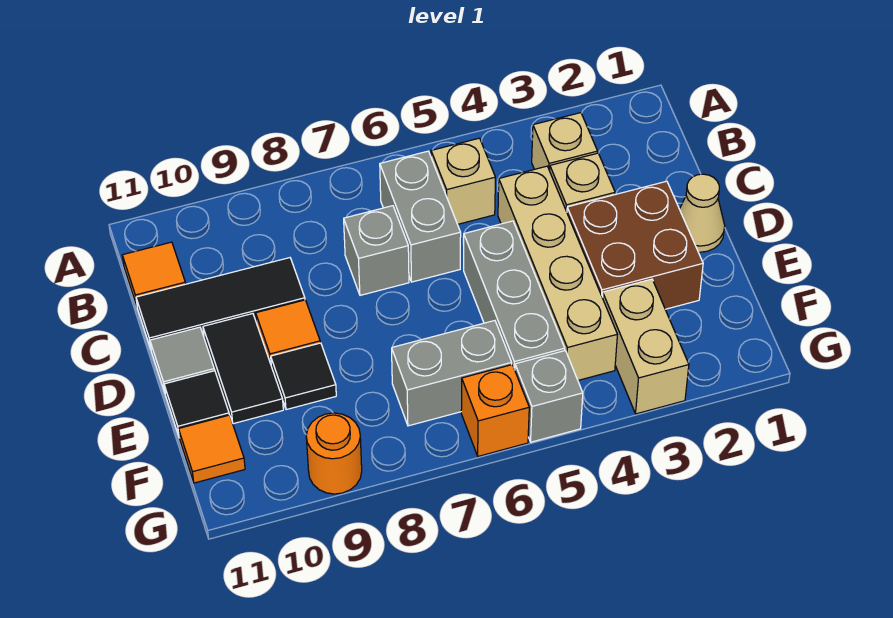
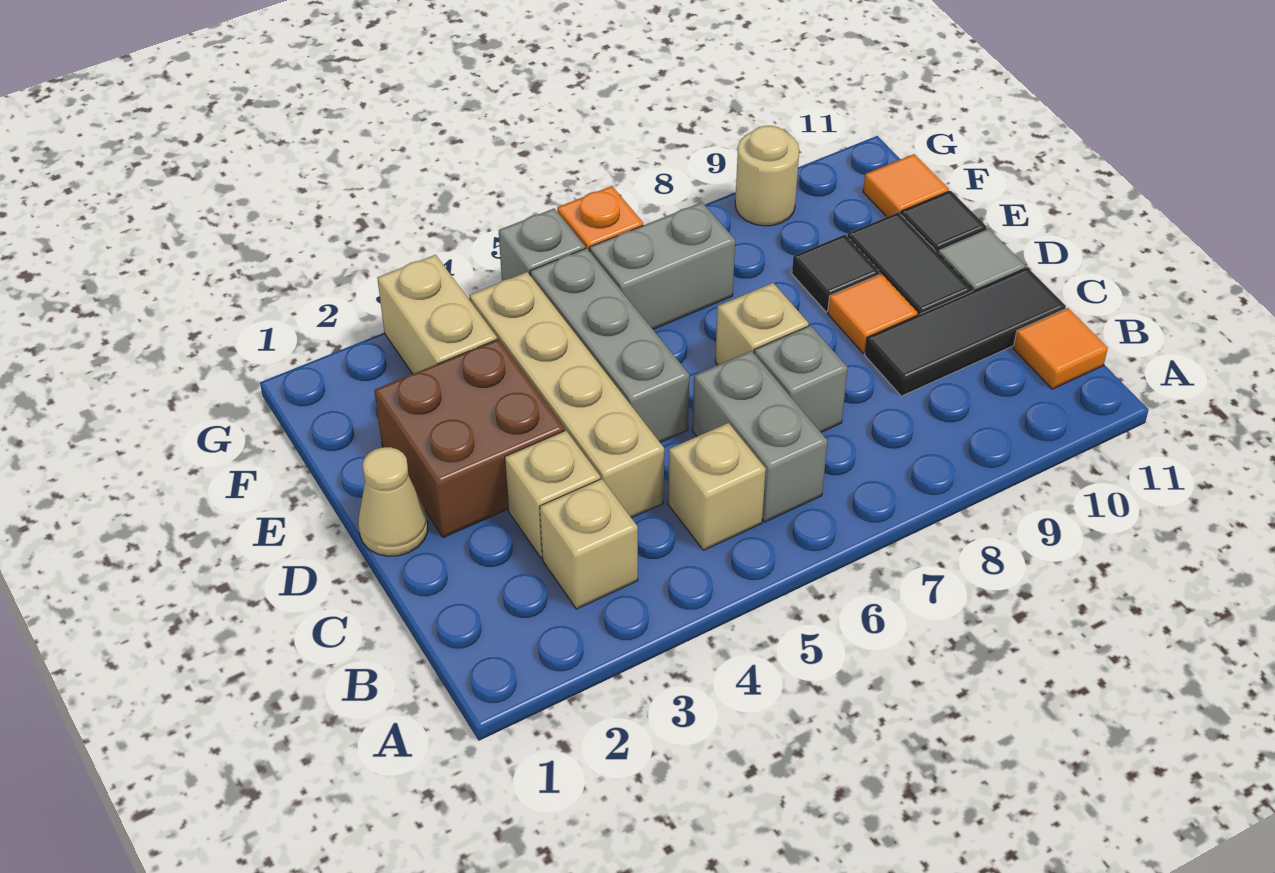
none -> tan brick D7 level 1
orange round brick G9 level 1 -> tan round brick G9 level 1

